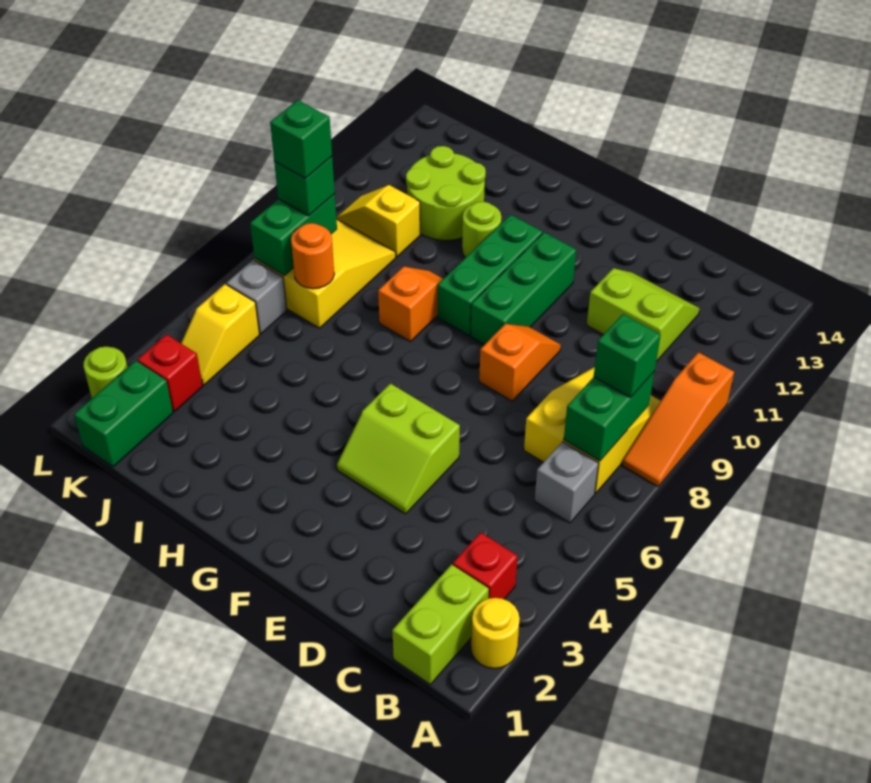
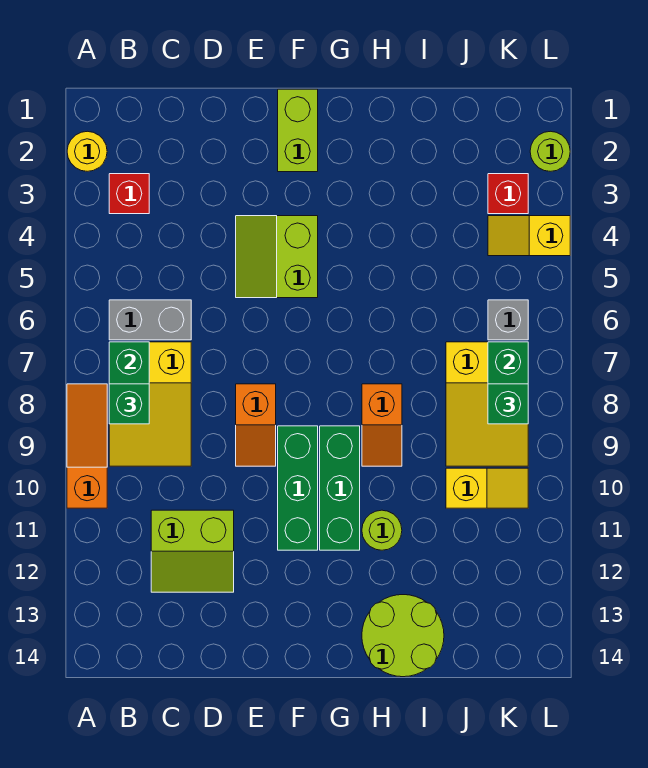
lime brick B1:B2 level 1 -> lime brick F1:F2 level 1
grey brick B6 level 1 -> grey brick B6:C6 level 1
lime slope E4:F5 level 1 top 5 -> lime slope E4:F5 level 1 top F
lime round brick I11:J12 level 1 -> lime round brick H13:I14 level 1
orange round brick J7 level 2 -> none
green brick K1:K2 level 1 -> none
yellow slope K4:K5 level 1 top 5 -> yellow slope K4:L4 level 1 top L
green brick K8 level 4 -> none

